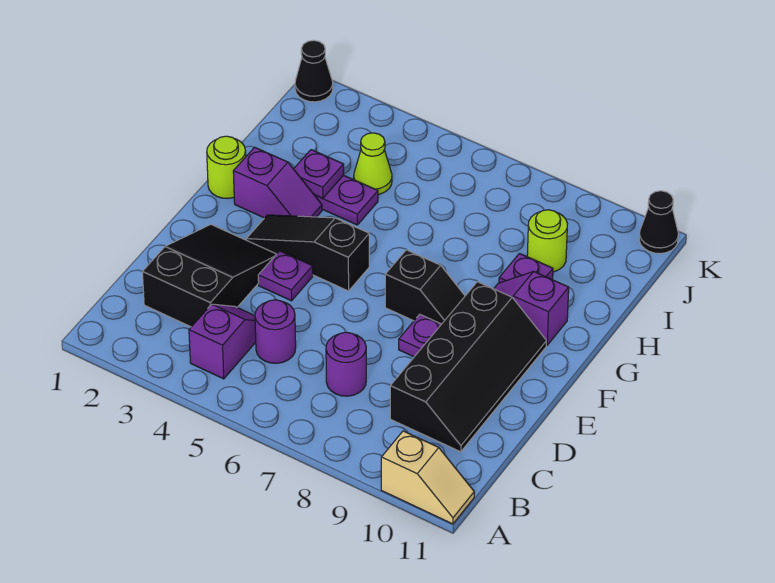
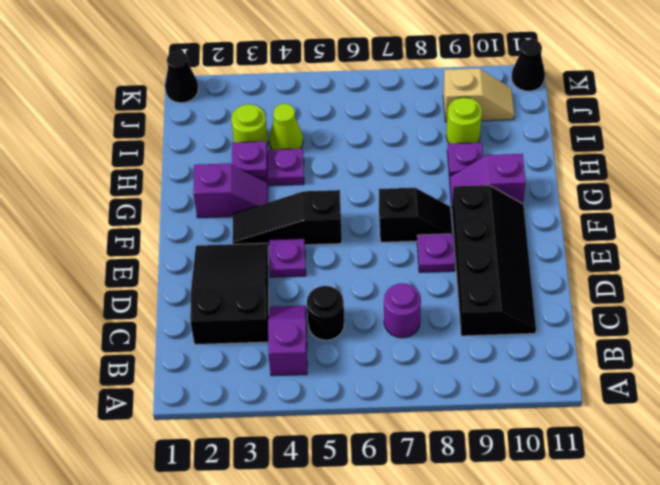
tan slope A10:A11 level 1 top 10 -> tan slope J9:J10 level 1 top 9
purple round brick C5 level 1 -> black round brick C5 level 1
lime round brick G1 level 1 -> lime round brick I3 level 1

